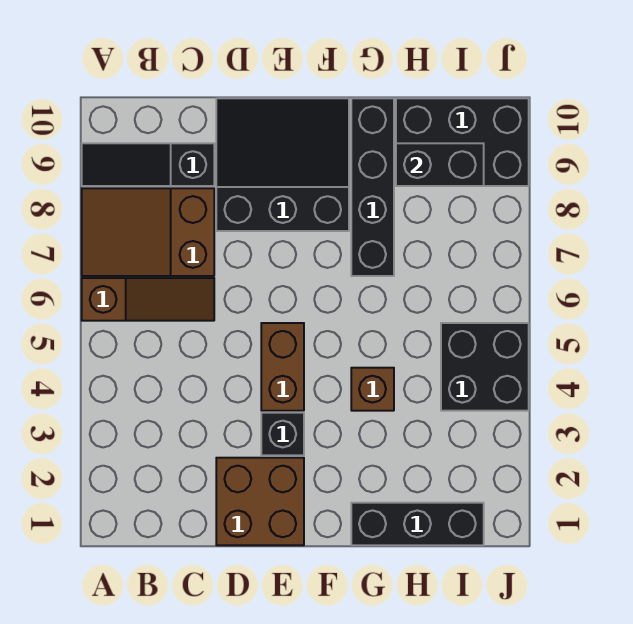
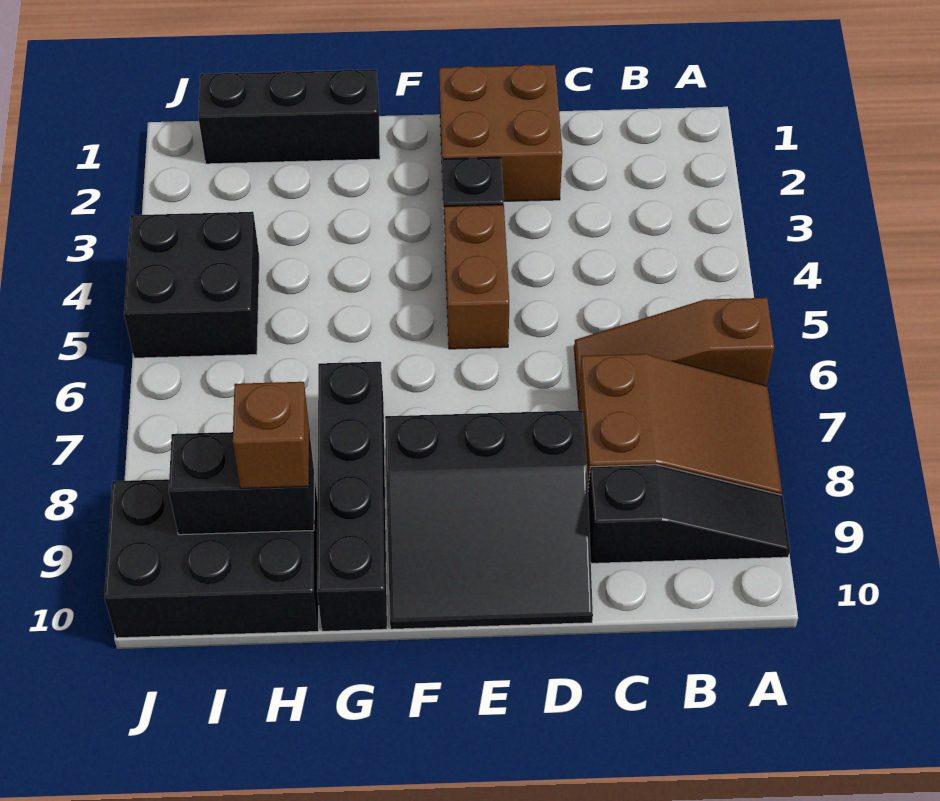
brown brick G4 level 1 -> brown brick H9 level 3

